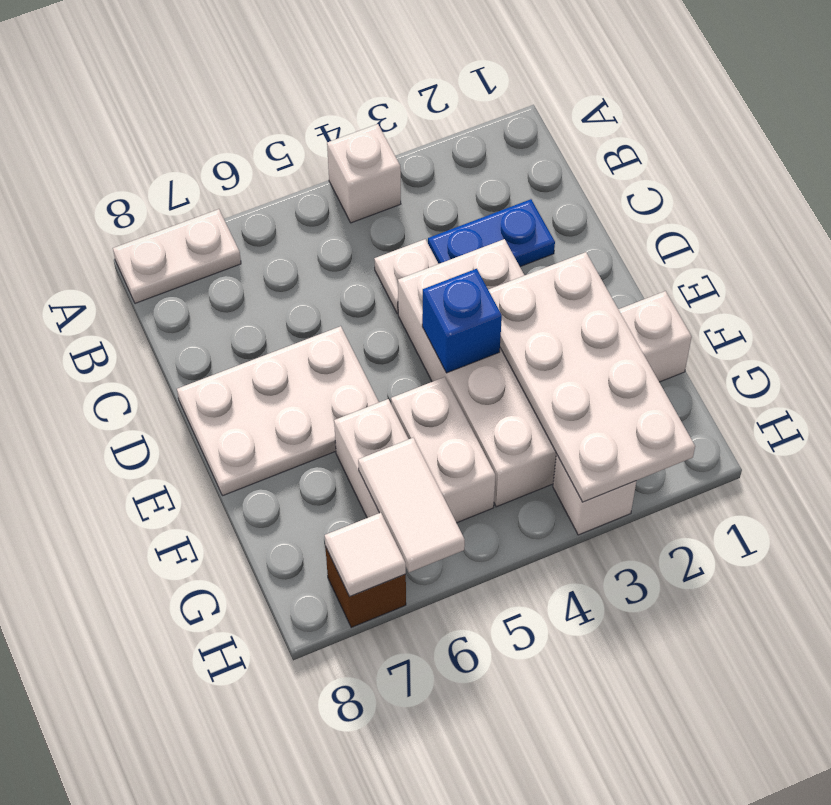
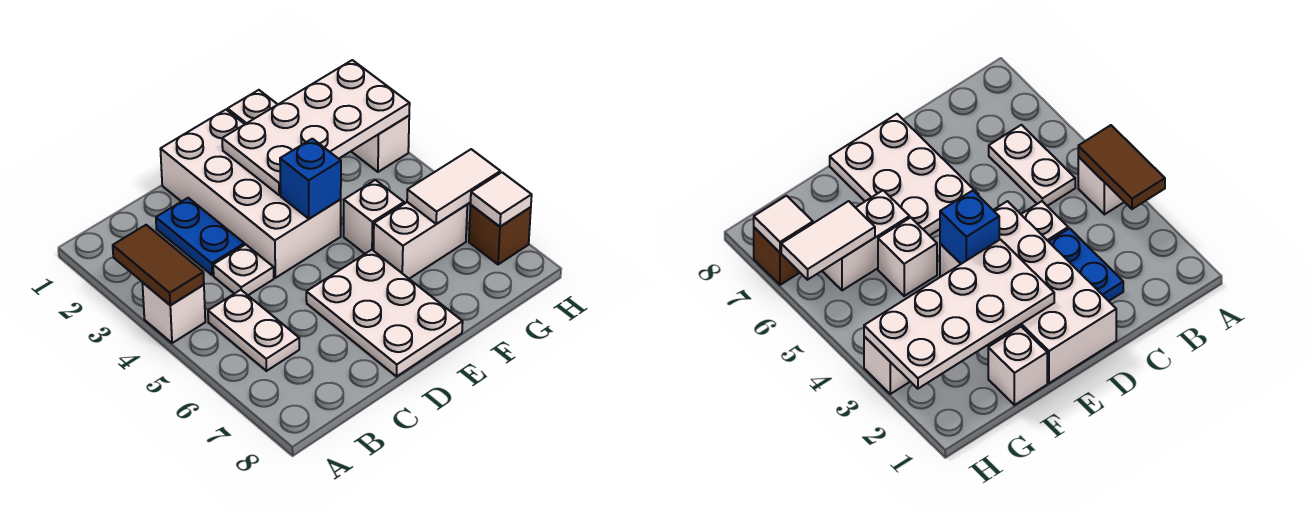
none -> brown tile A3:A4 level 2
white plate A7:A8 level 1 -> white plate B5:B6 level 1
white brick D3:G4 level 1 -> white brick D1:E4 level 1
white brick F5:G5 level 1 -> white brick F5 level 1

